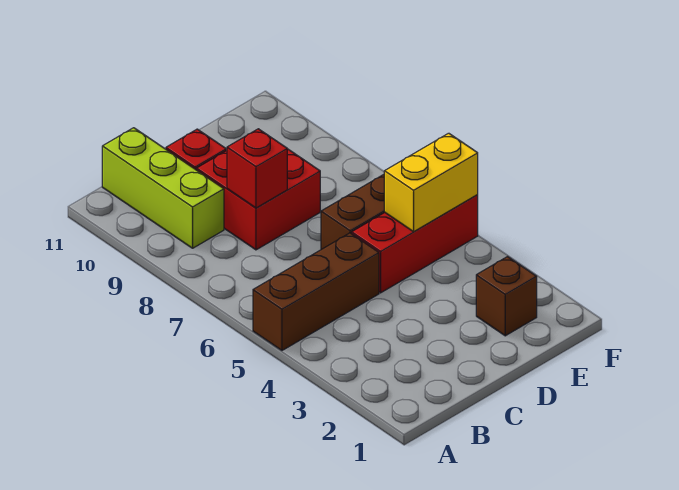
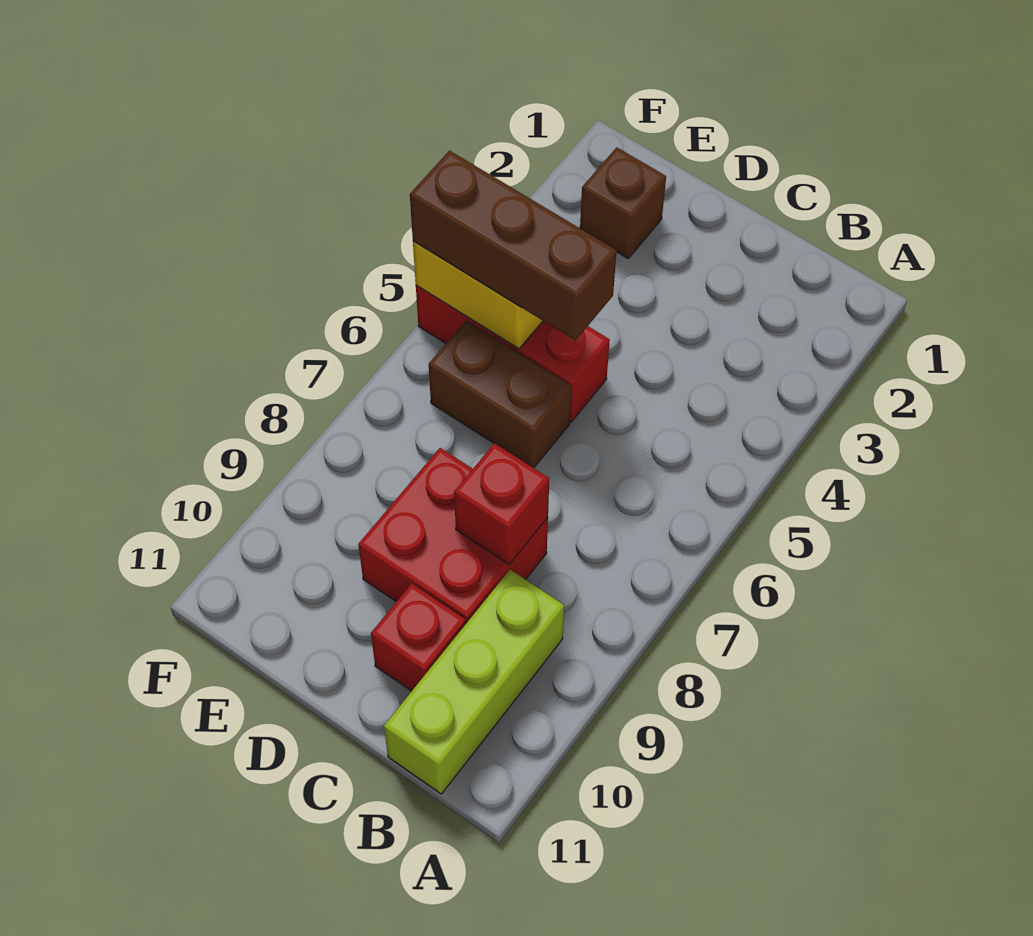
brown brick A5:C5 level 1 -> brown brick D5:F5 level 3

